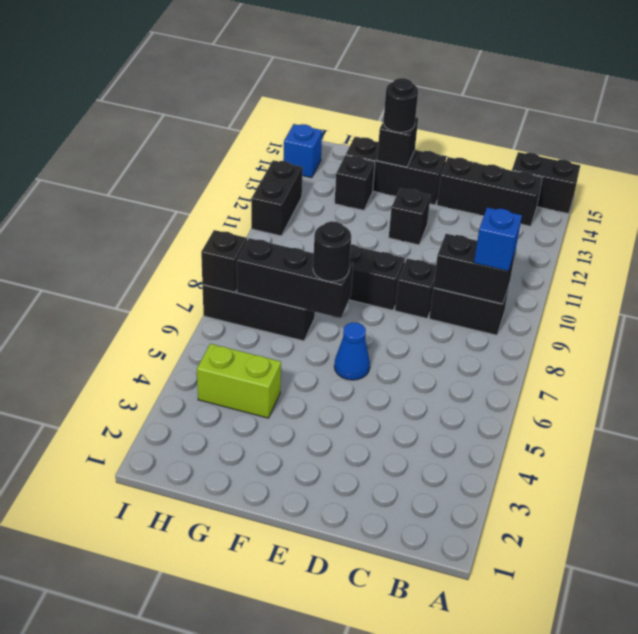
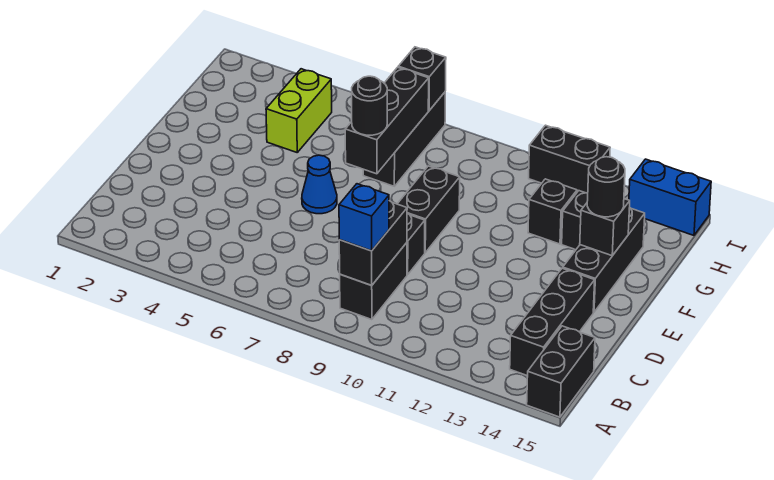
black brick E12 level 1 -> black brick G12 level 1
blue brick I14 level 1 -> blue brick I14:I15 level 1

